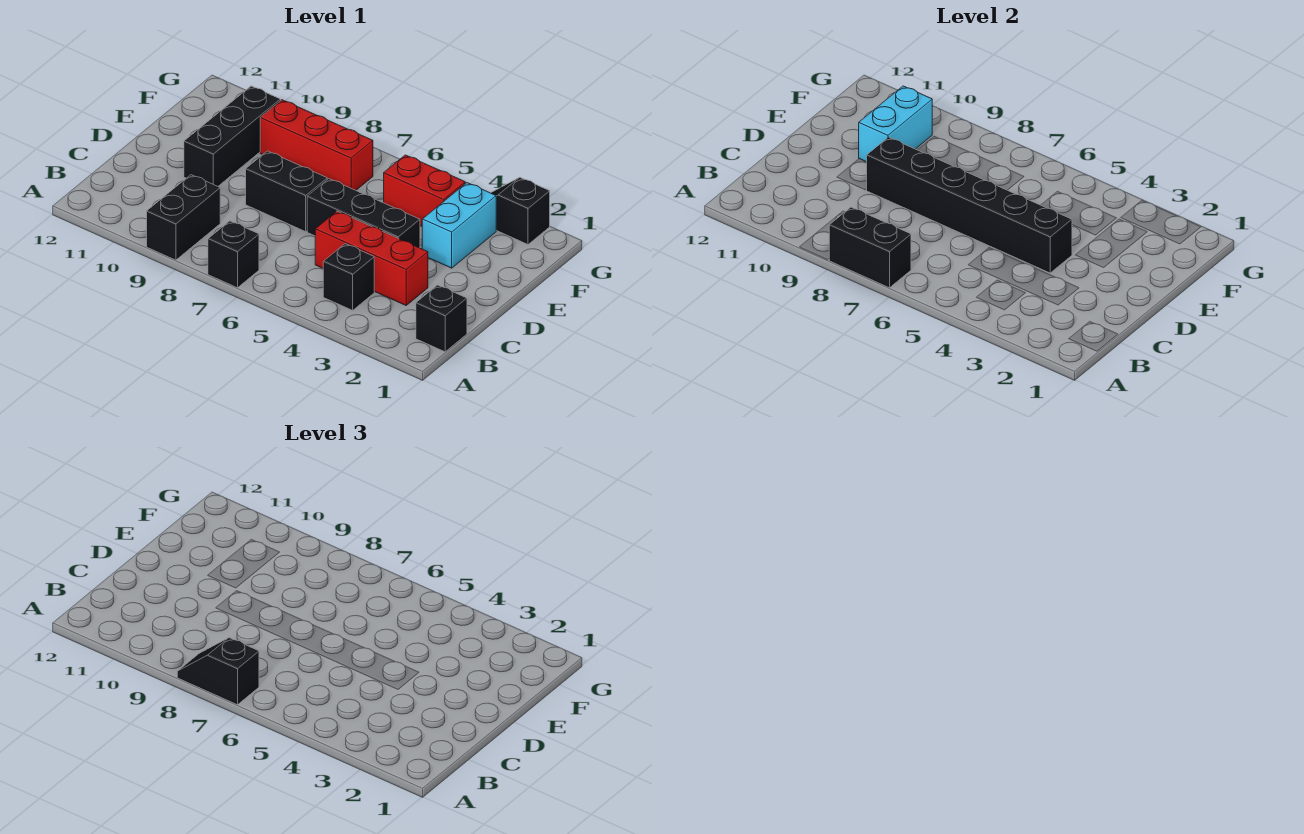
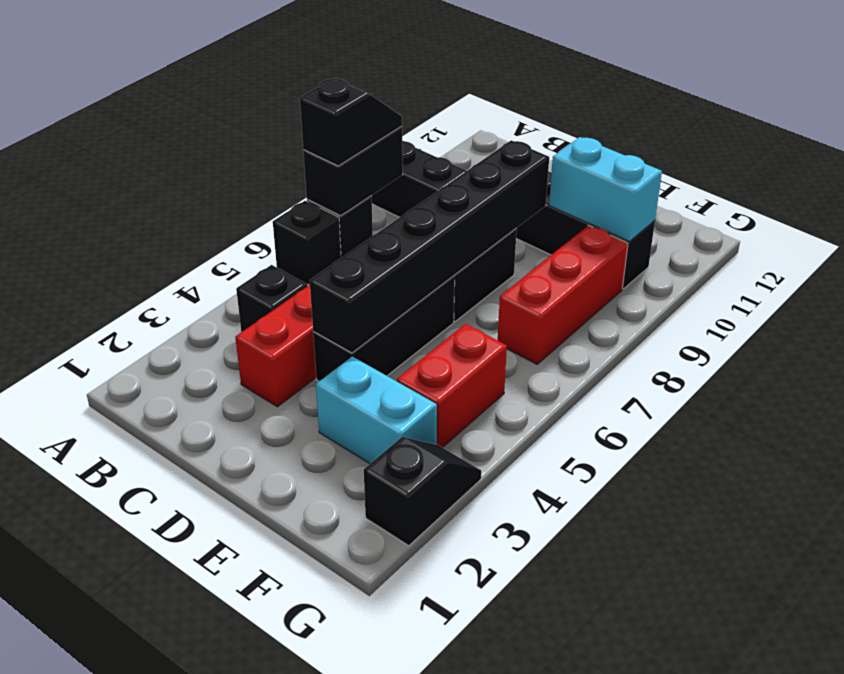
black brick B1 level 1 -> black brick A6 level 1

